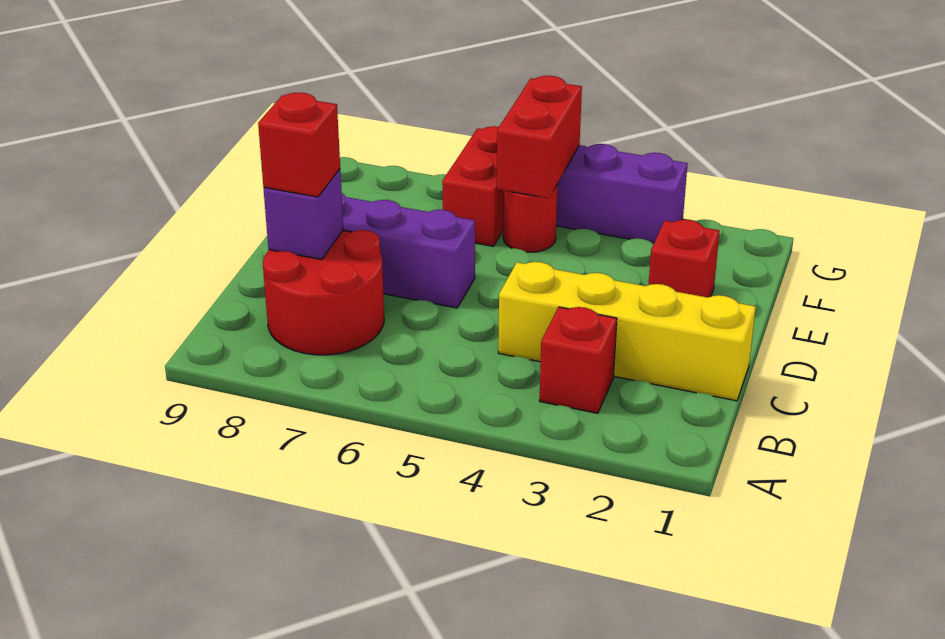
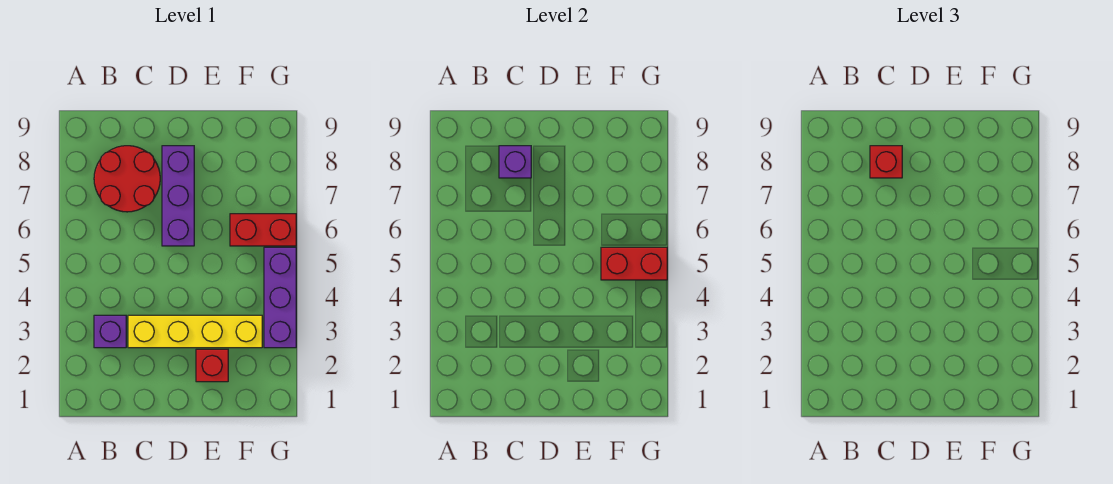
red brick B3 level 1 -> purple brick B3 level 1
yellow brick C1:C4 level 1 -> yellow brick C3:F3 level 1
red round brick F5 level 1 -> none

